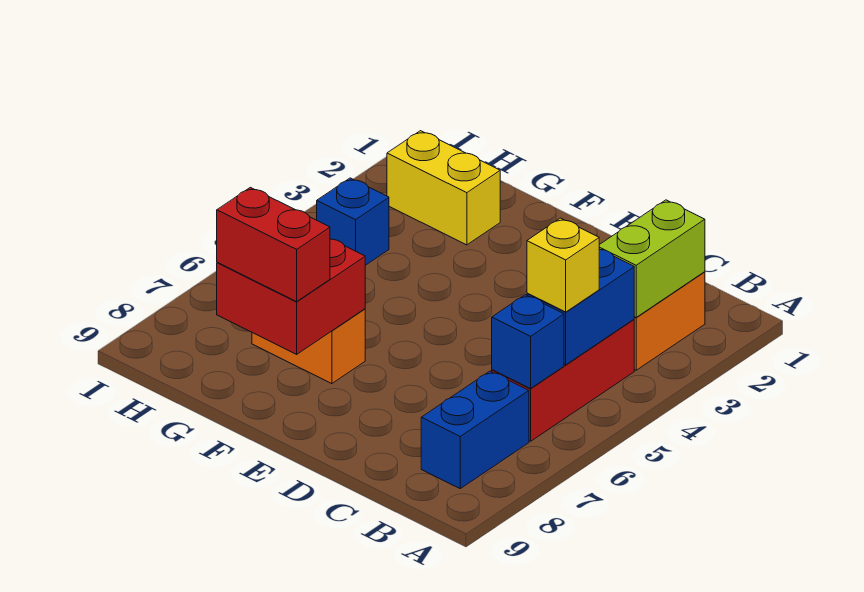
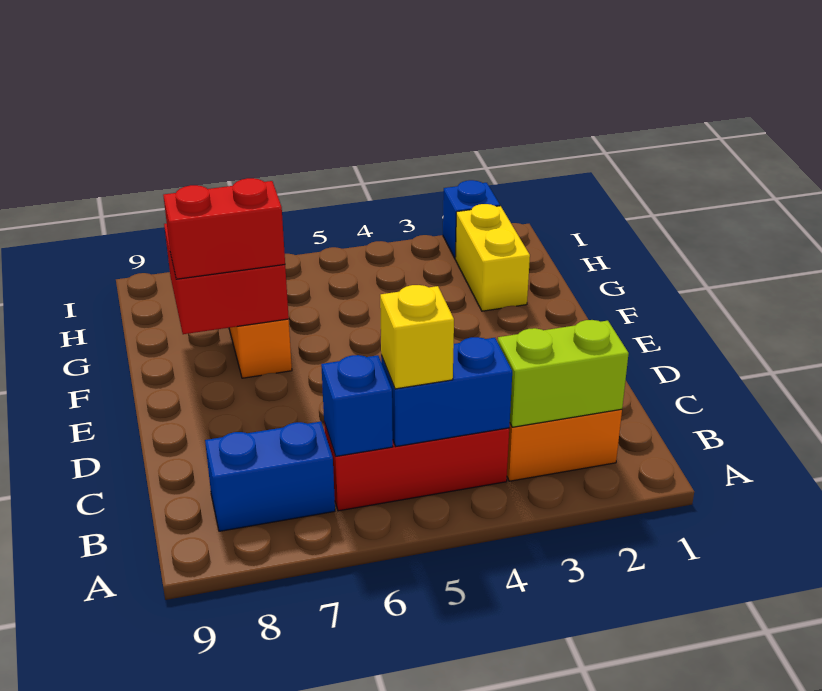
red brick F8:G8 level 3 -> red brick F7:F8 level 3
blue brick H4 level 1 -> blue brick I2 level 1

